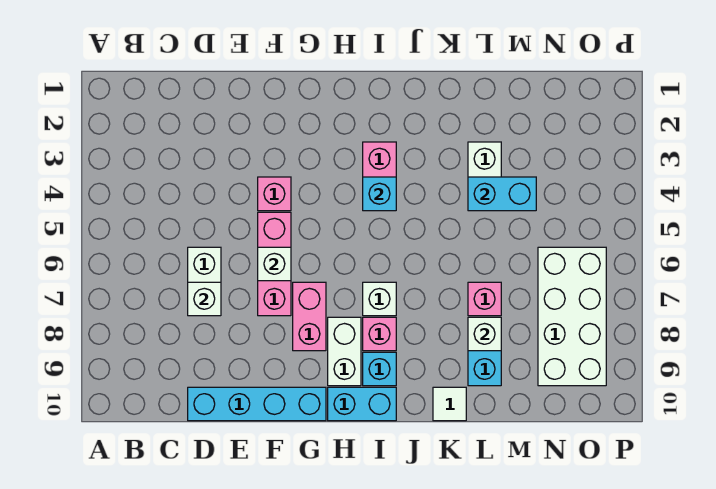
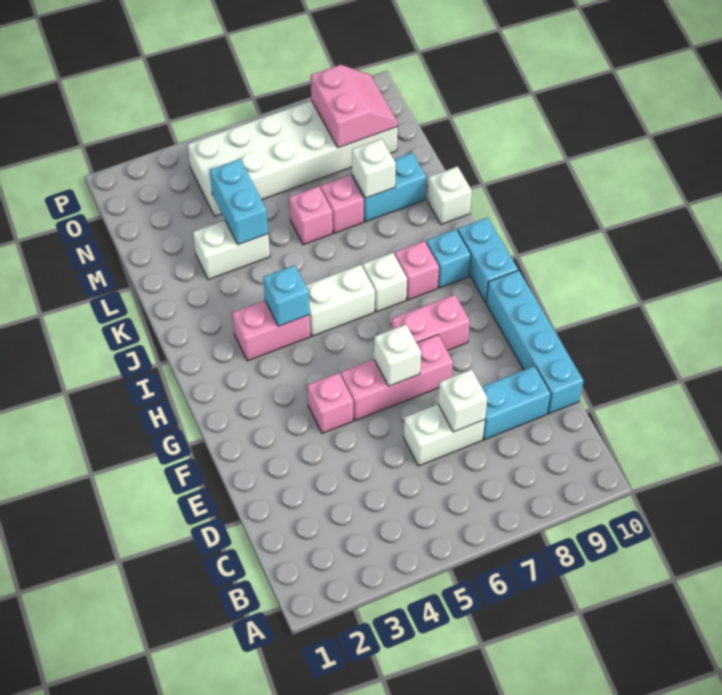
none -> cyan brick D8:D9 level 1
white brick H8:H9 level 1 -> white brick I5:I6 level 1
white tile K10 level 1 -> white brick K10 level 1
none -> pink brick L6 level 1
white brick N6:O9 level 1 -> white brick N4:O9 level 1
none -> pink slope N8:O9 level 2 top 8

